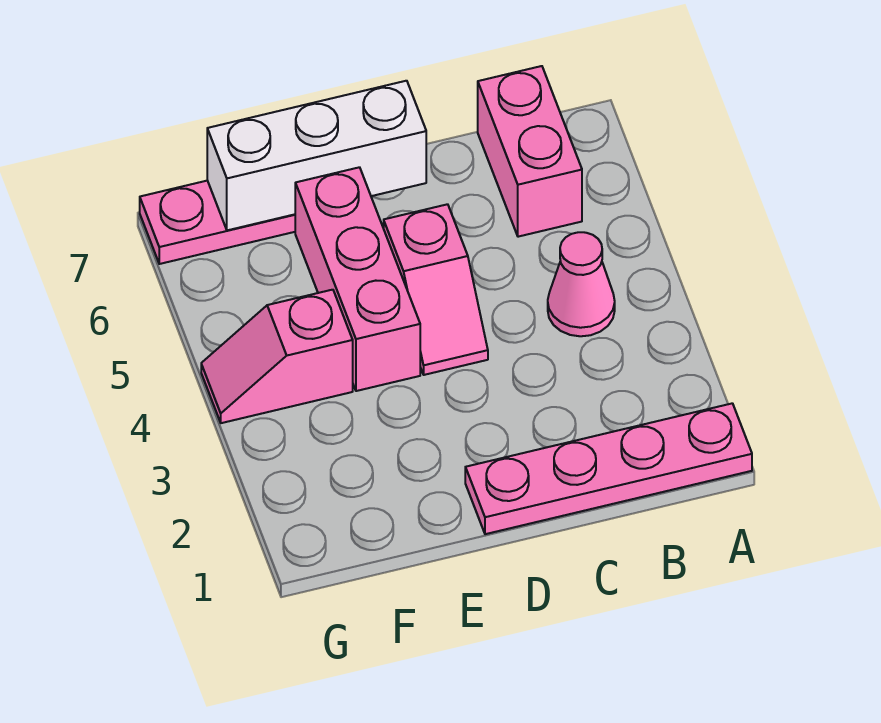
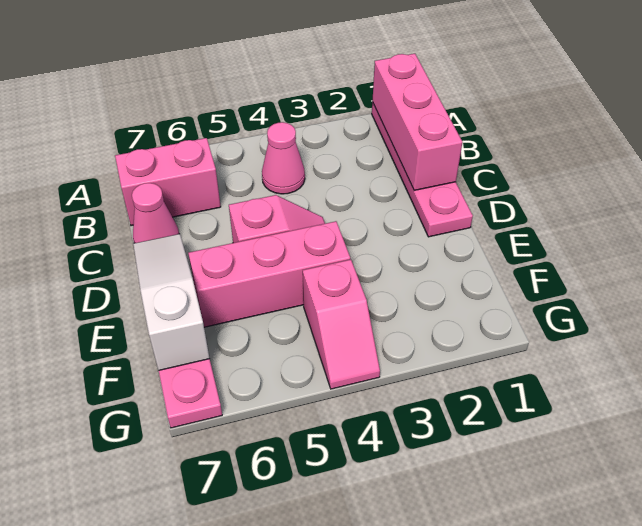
none -> pink brick A1:C1 level 2
none -> pink cone C7 level 1
white brick D7:F7 level 2 -> white slope D7:F7 level 2 top F

